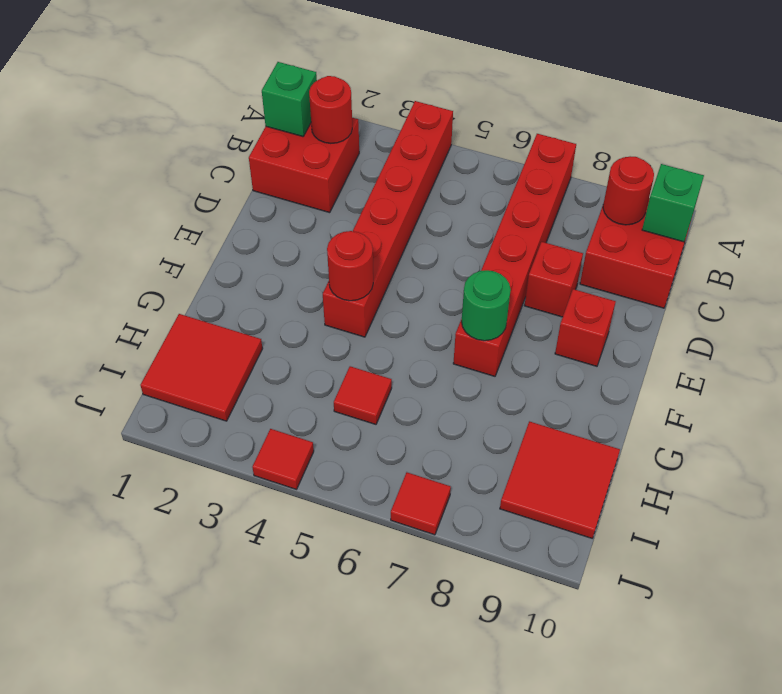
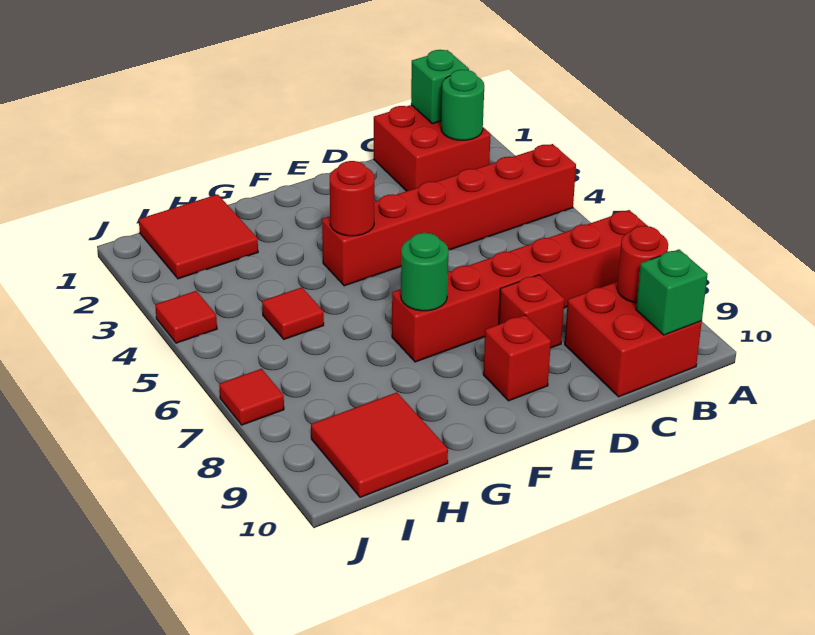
red round brick B2 level 2 -> green round brick B2 level 2

